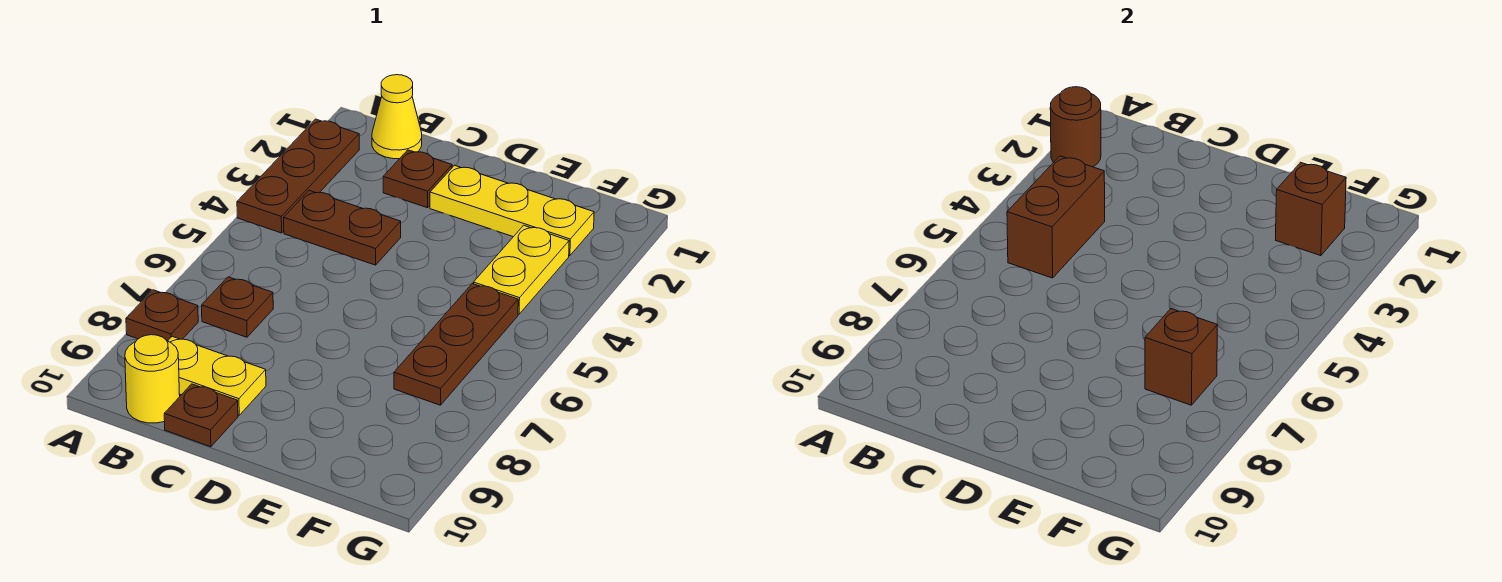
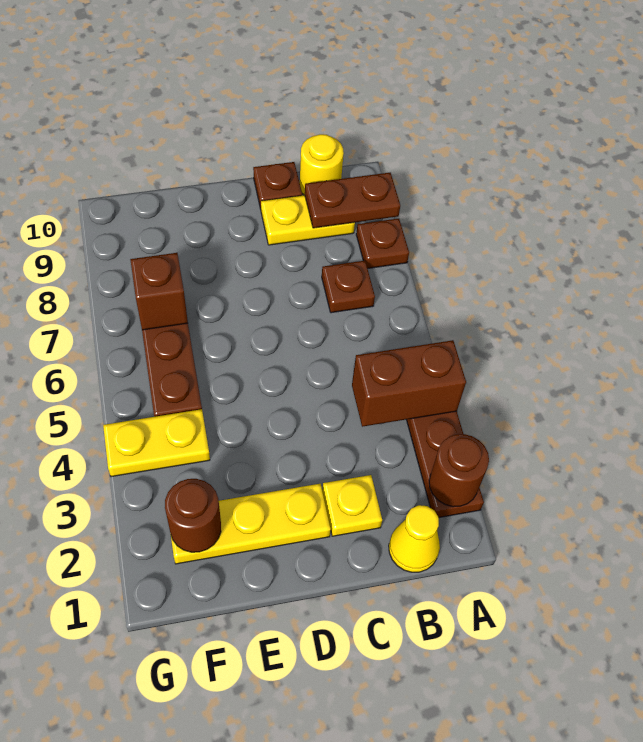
brown plate B4:C4 level 1 -> brown plate A9:B9 level 2
brown brick B4:B5 level 2 -> brown brick A4:B4 level 2
brown plate C2 level 1 -> yellow plate C2 level 1
brown brick F2 level 2 -> brown round brick F2 level 2
yellow plate F3:F4 level 1 -> yellow plate F4:G4 level 1

